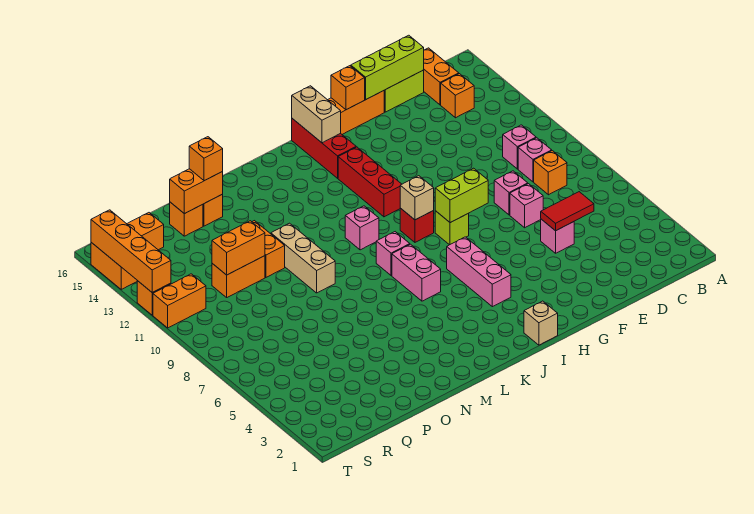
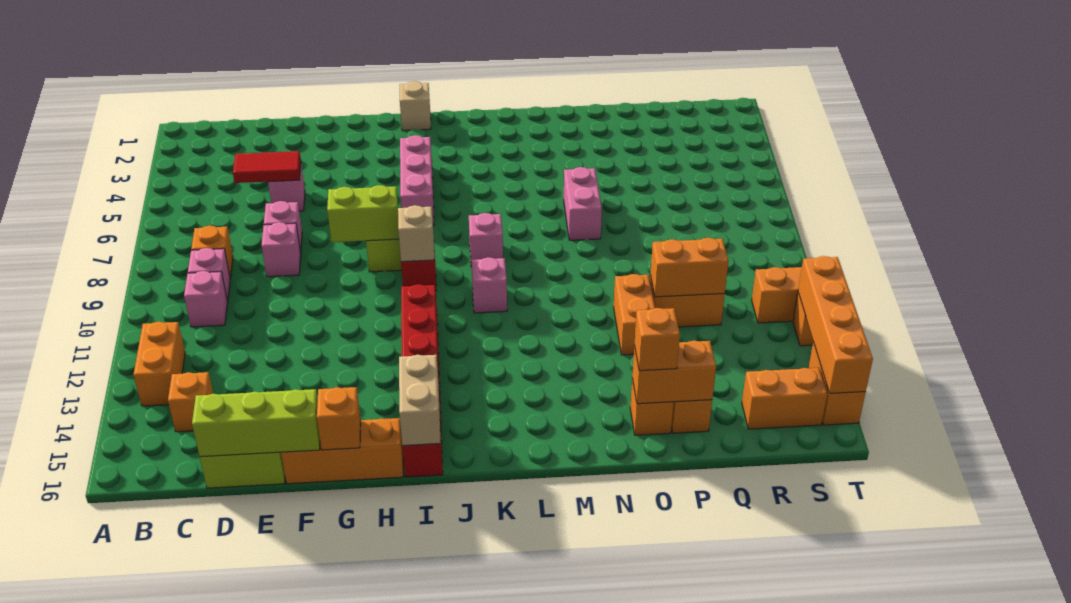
orange brick C15:C16 level 1 -> orange brick B12:B13 level 1
pink brick K6:K7 level 1 -> pink brick N6:N7 level 1
tan brick N9:N11 level 1 -> none

